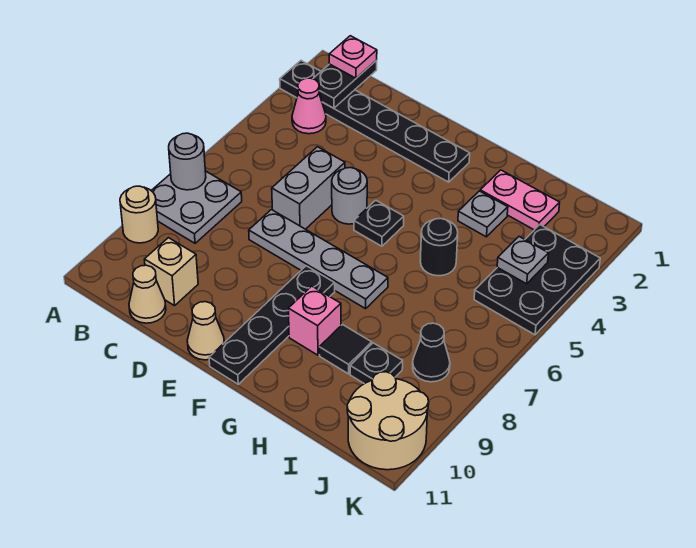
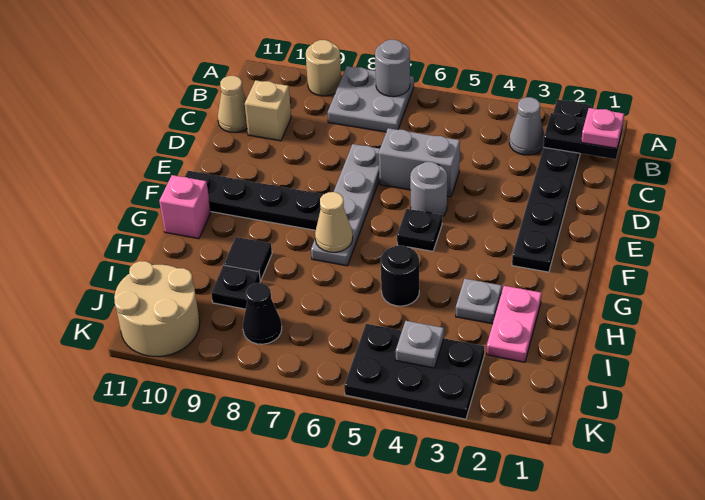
pink cone B3 level 1 -> grey cone B3 level 1
tan cone E11 level 1 -> tan cone G7 level 2
pink brick G9 level 1 -> pink brick G11 level 1

